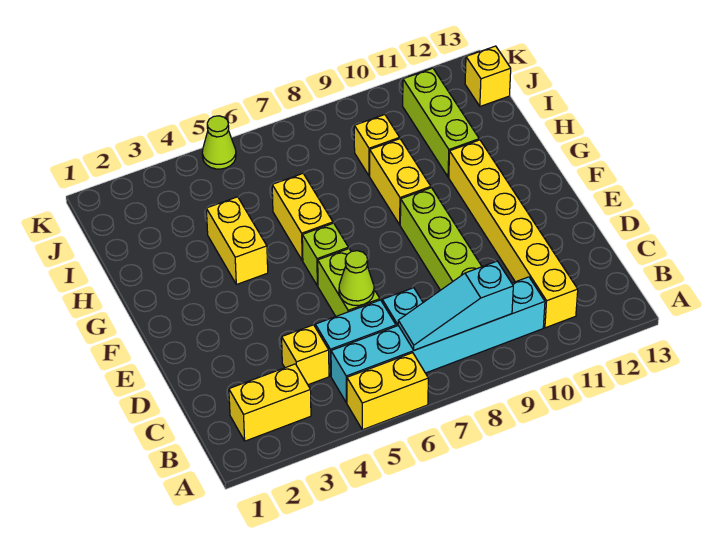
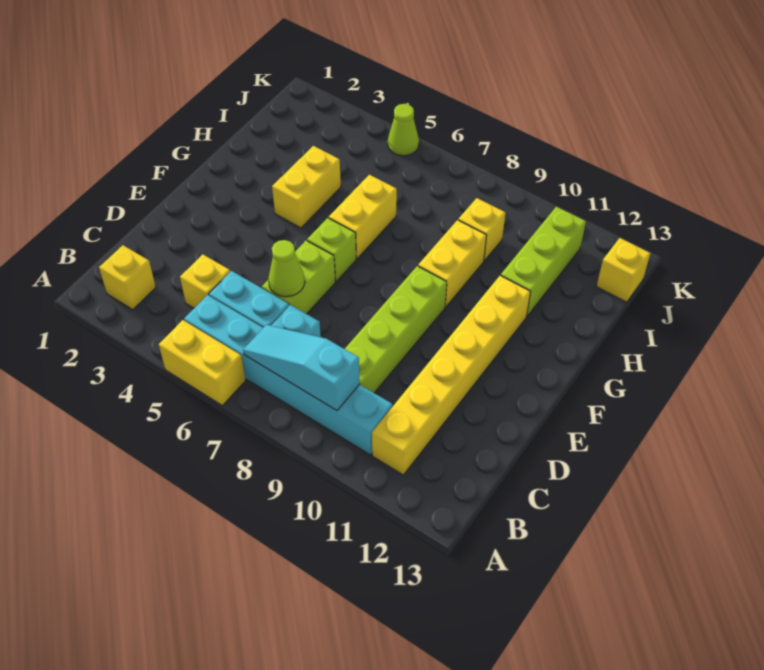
yellow brick B2:B3 level 1 -> yellow brick B2 level 1

